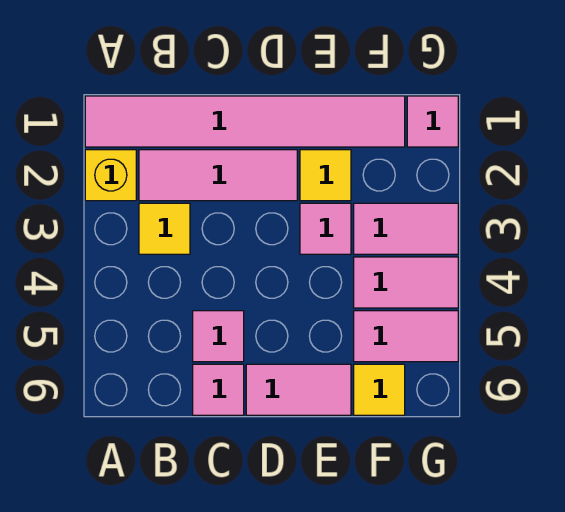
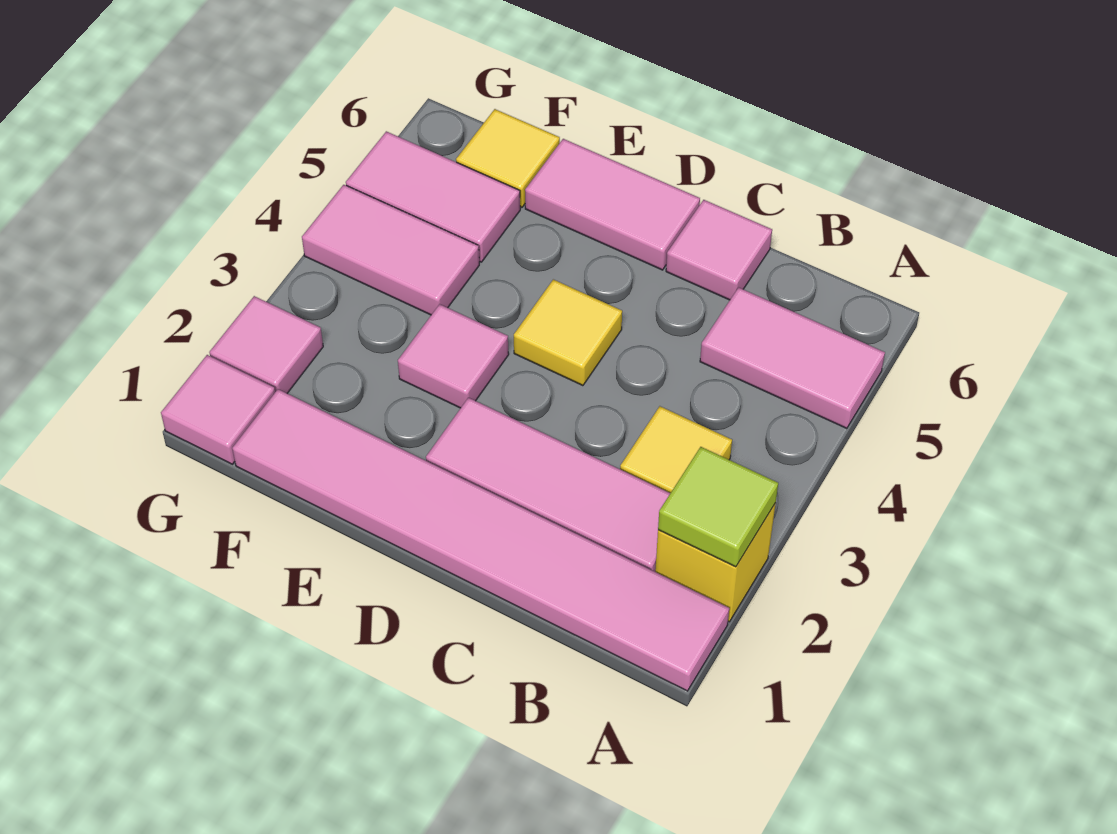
none -> lime tile A2 level 2
pink tile C5 level 1 -> pink tile G2 level 1
yellow tile E2 level 1 -> yellow tile D4 level 1
pink tile F3:G3 level 1 -> pink tile A5:B5 level 1

